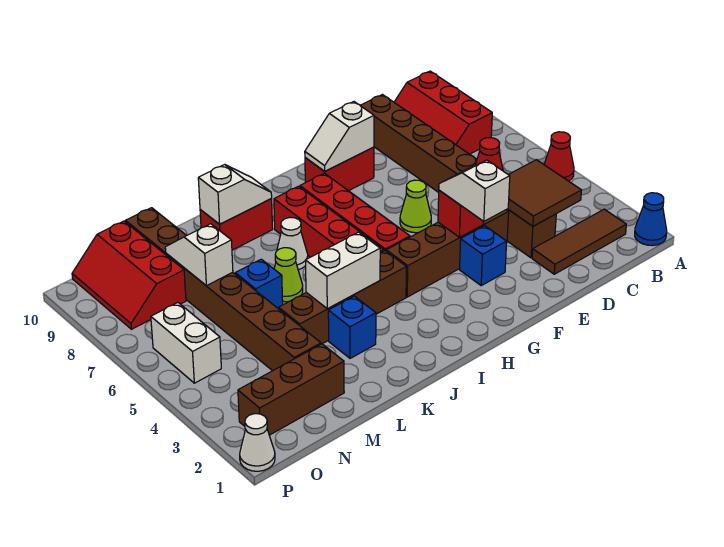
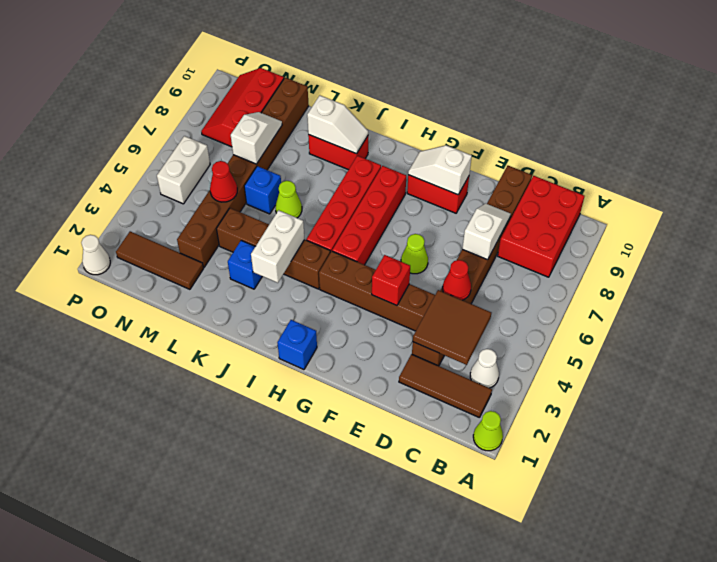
blue cone A1 level 1 -> lime cone A1 level 1
red cone A5 level 1 -> red cone M5 level 2
red slope B8:C10 level 1 top B -> red brick B8:C10 level 1
blue brick F3 level 1 -> blue brick H1 level 1
white slope F3:F4 level 3 top 3 -> white slope D7:D8 level 2 top 7
white brick J4:K4 level 2 -> white brick J3:J4 level 2
white cone J7 level 1 -> white cone B3 level 1
brown brick M2:O2 level 1 -> brown tile M2:O2 level 1

